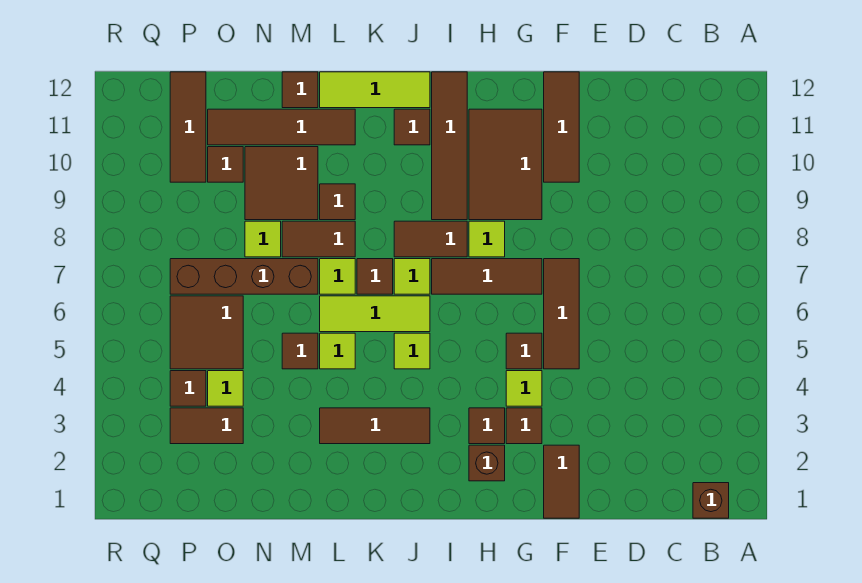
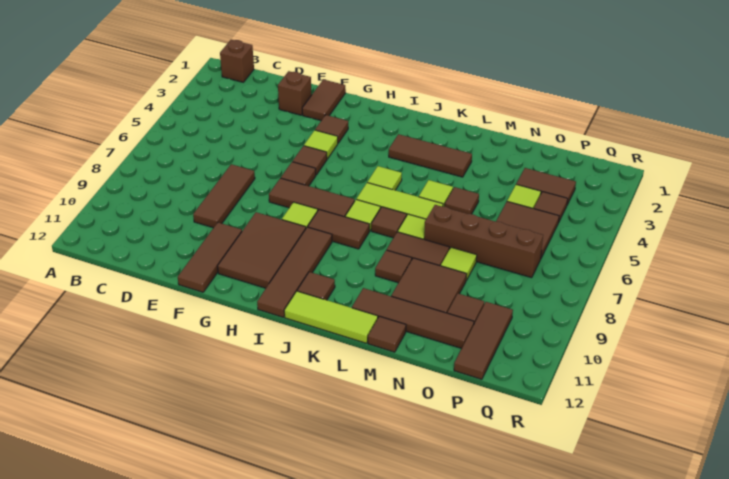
brown tile F5:F7 level 1 -> brown tile E7:E9 level 1
brown brick H2 level 1 -> brown brick E2 level 1
brown tile H3 level 1 -> brown tile G6 level 1

